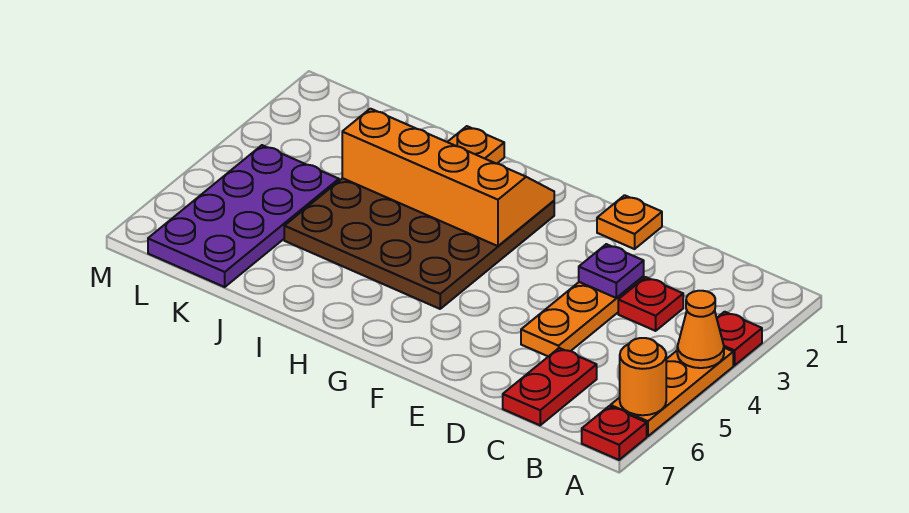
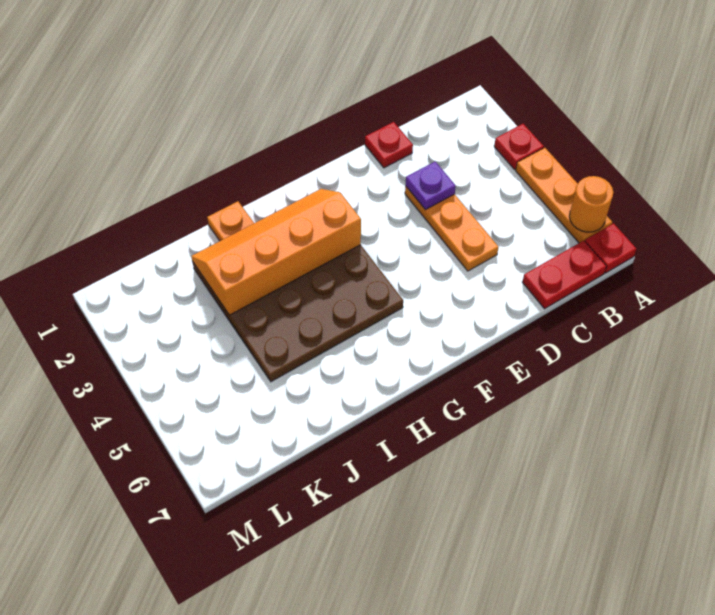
orange cone A4 level 2 -> none
red plate C3 level 1 -> red plate D1 level 1
red plate C6:C7 level 1 -> red plate B7:C7 level 1
orange plate E1 level 1 -> none
purple plate K4:L7 level 1 -> none

